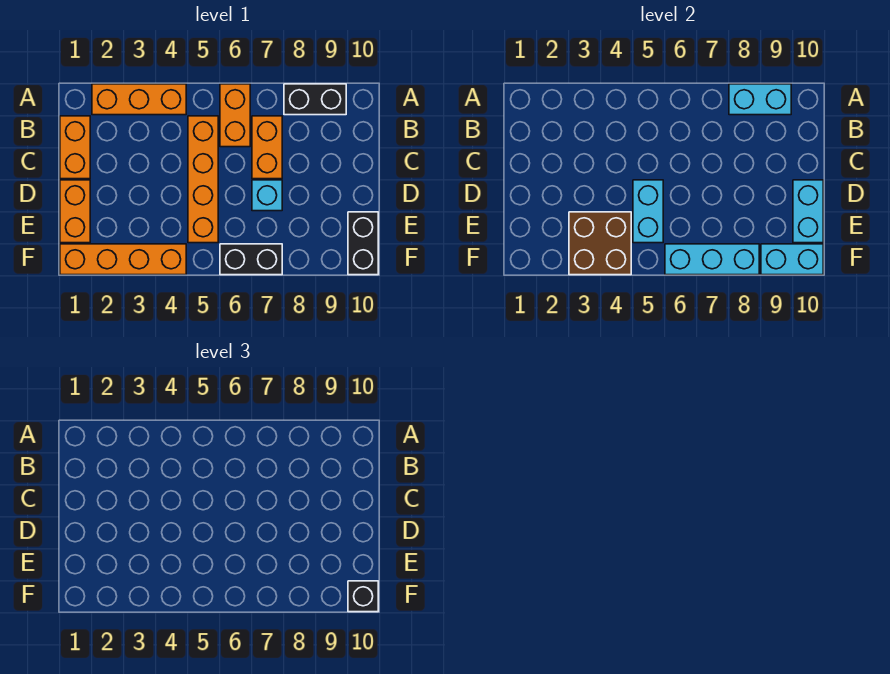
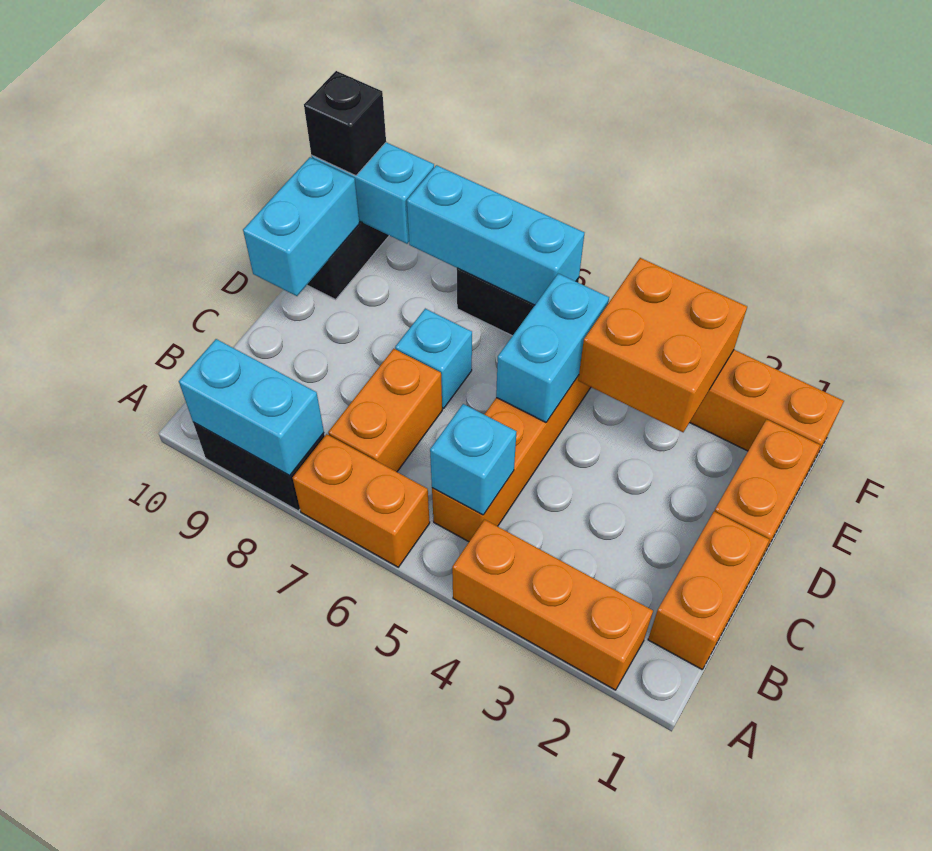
orange brick A6:B6 level 1 -> orange brick A6:A7 level 1
none -> cyan brick B5 level 2
brown brick E3:F4 level 2 -> orange brick E3:F4 level 2

